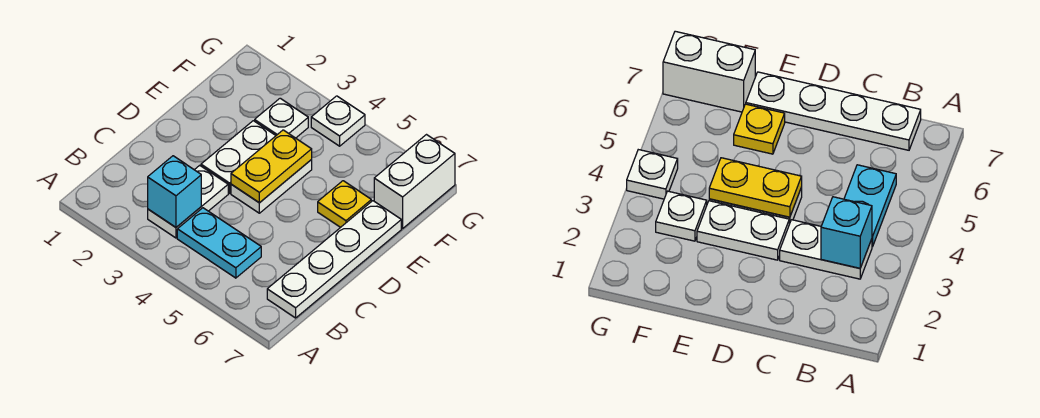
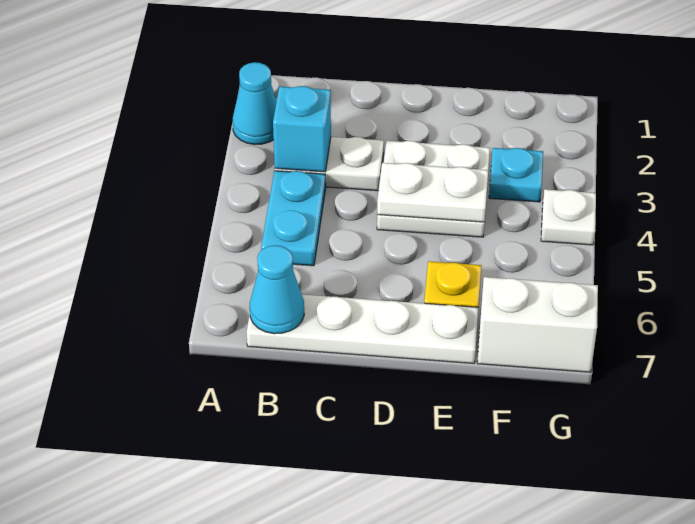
none -> cyan cone A2 level 1
none -> cyan cone B7 level 2
yellow plate D4:E4 level 2 -> white plate D4:E4 level 2
white plate F3 level 1 -> cyan plate F3 level 1

